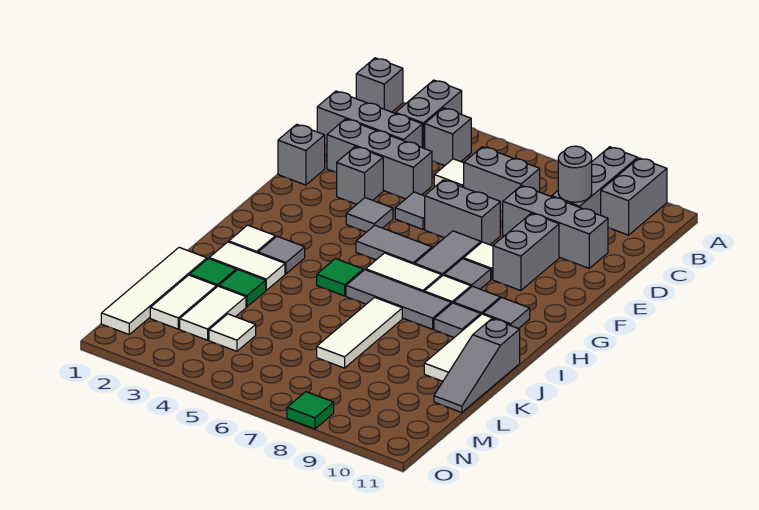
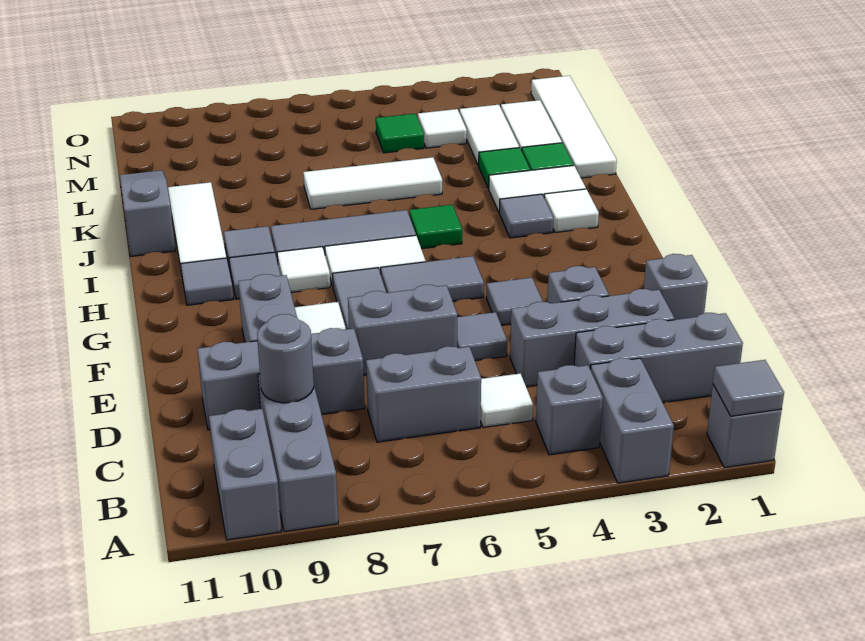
grey tile G8 level 1 -> grey tile A1 level 2
white tile J7:L7 level 1 -> white tile K5:K7 level 1
green tile O8 level 1 -> green tile M5 level 1

